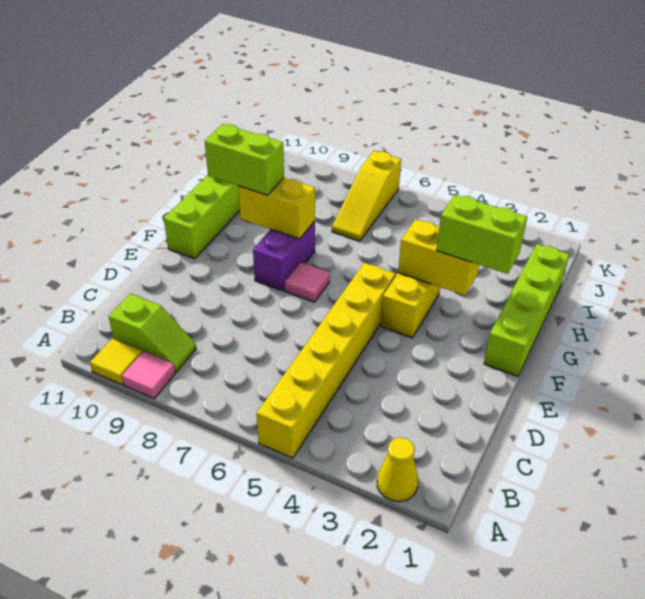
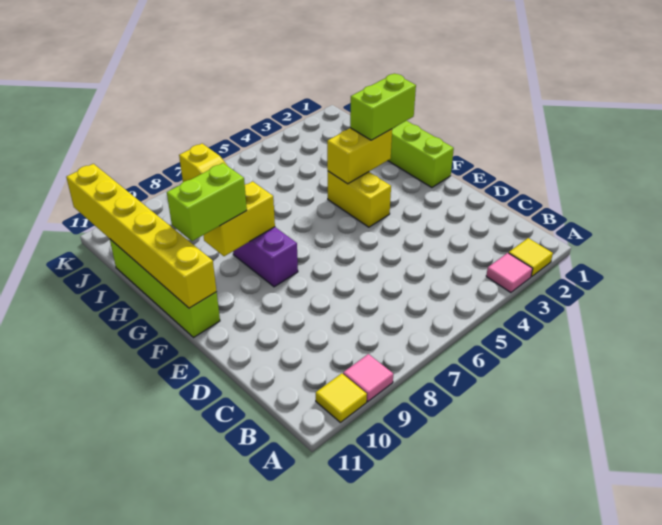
yellow cone A2 level 1 -> yellow tile A2 level 1
yellow brick A5:F5 level 1 -> yellow brick F11:K11 level 2
lime slope B9:B10 level 1 top 10 -> none
pink tile F7 level 1 -> pink tile A3 level 1

